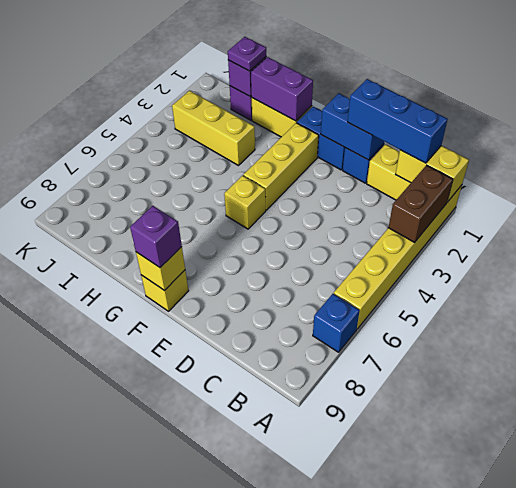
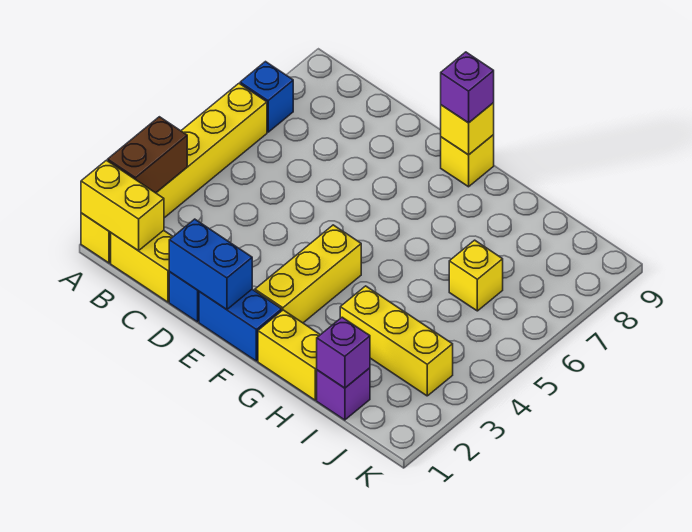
blue brick B1:D1 level 3 -> none
yellow brick F5 level 1 -> yellow brick I6 level 1
purple brick G1:H1 level 2 -> none
purple plate I1 level 3 -> none

